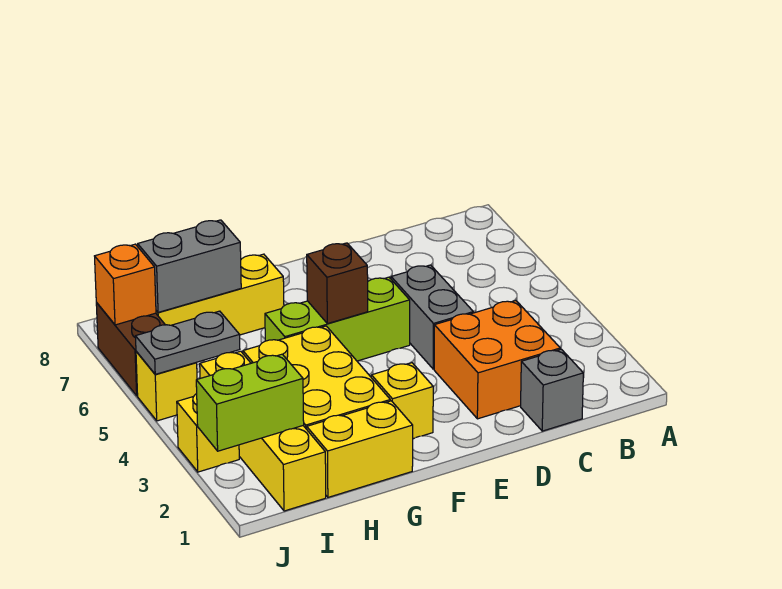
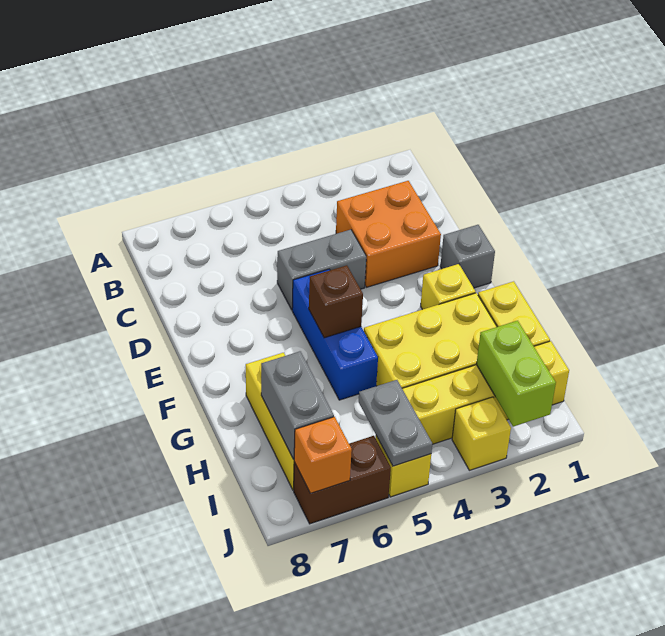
grey brick C1 level 1 -> grey brick E1 level 1
lime brick E5:G5 level 1 -> blue brick E5:G5 level 1

